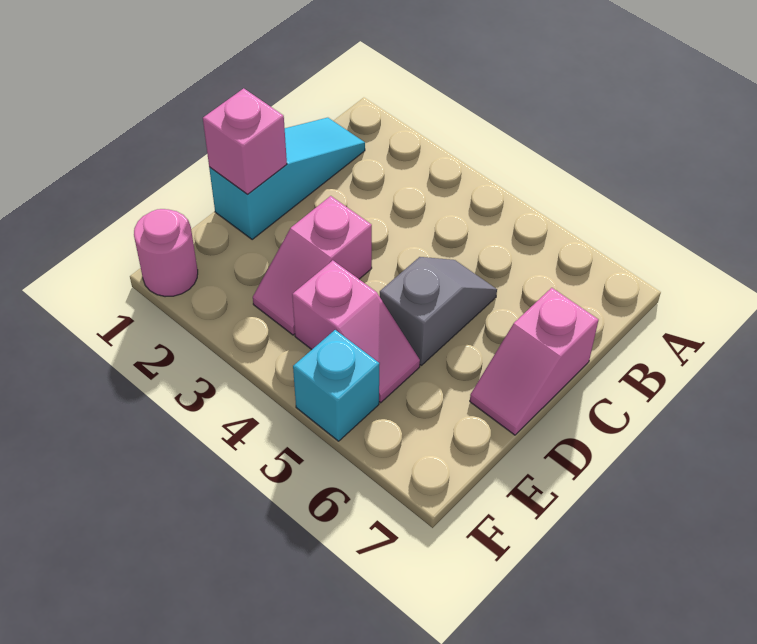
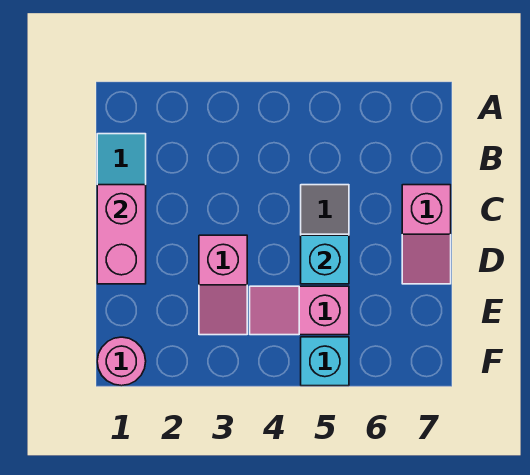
pink brick D1 level 2 -> pink brick C1:D1 level 2
none -> cyan brick D5 level 2
pink slope E4:E5 level 1 top 4 -> pink slope E4:E5 level 1 top 5

